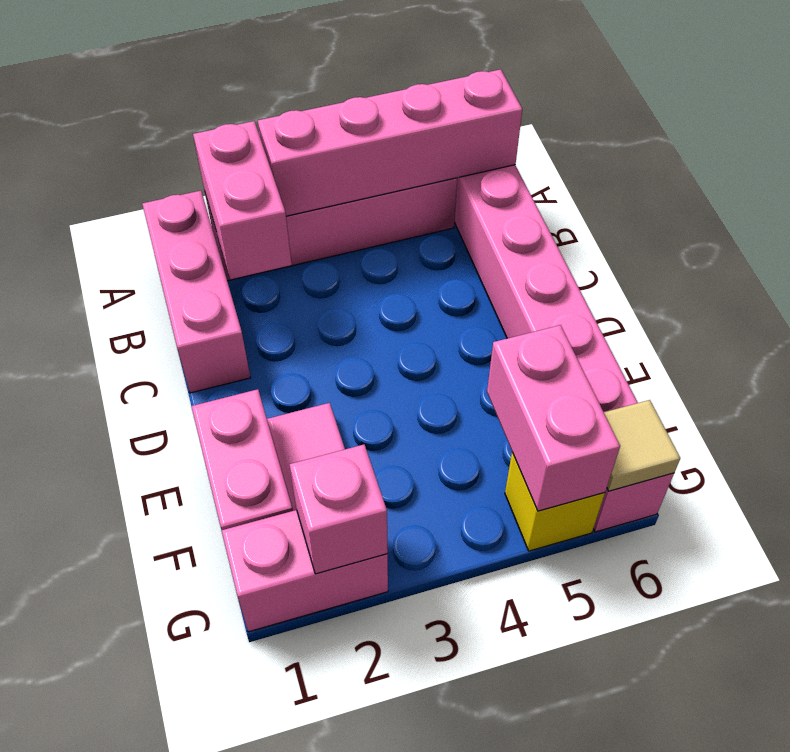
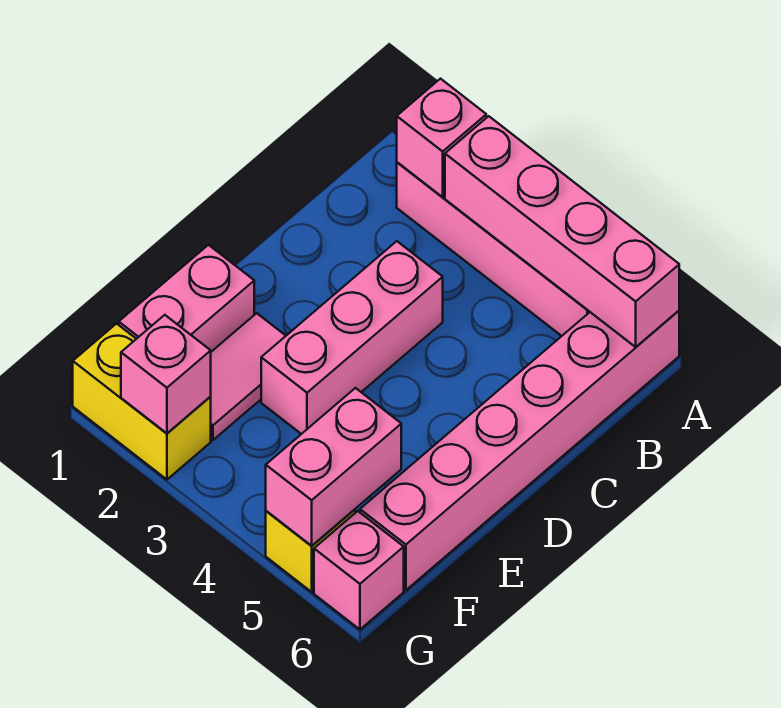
pink brick A1:C1 level 1 -> pink brick C3:E3 level 1
pink brick A2:B2 level 2 -> pink brick A2 level 2
pink brick G1:G2 level 1 -> yellow brick G1:G2 level 1
tan tile G6 level 2 -> none

